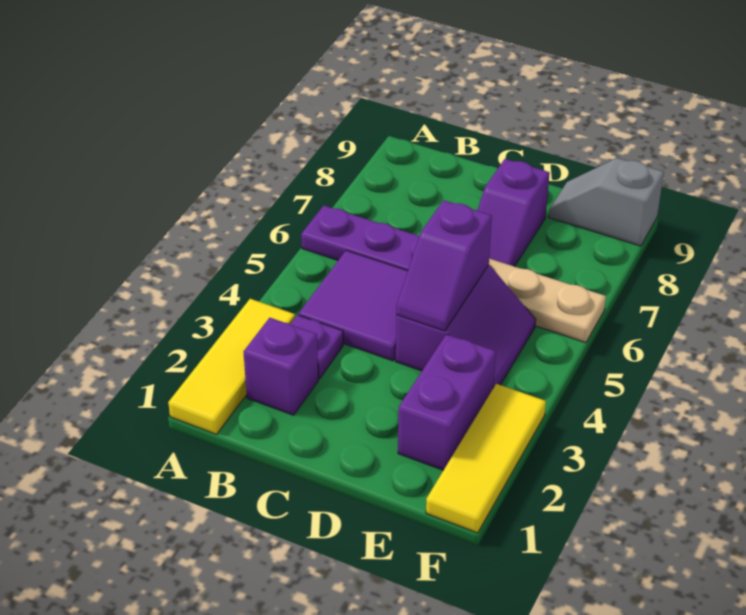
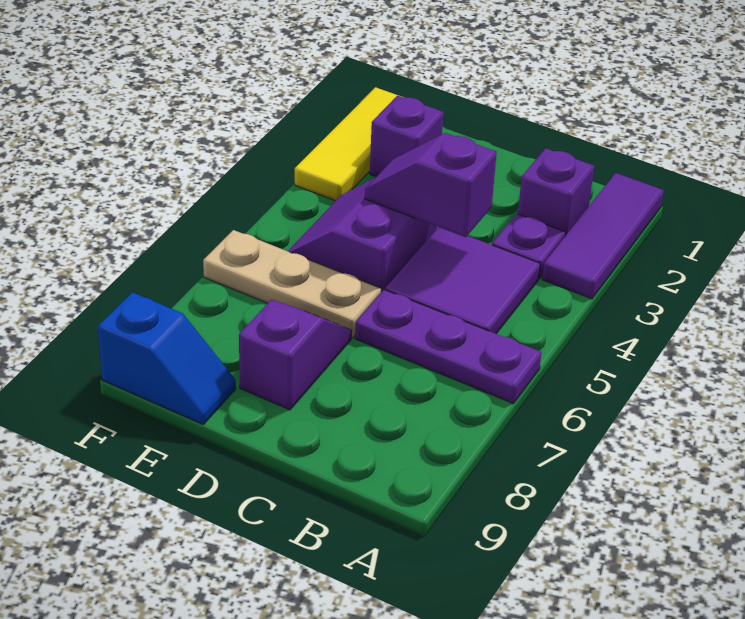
yellow tile A1:A3 level 1 -> purple tile A1:A3 level 1
purple slope D4:D5 level 2 top 5 -> purple slope C4:D4 level 2 top C
purple brick E2:E3 level 1 -> purple brick E2 level 1
grey slope E9:F9 level 1 top F -> blue slope E9:F9 level 1 top F

